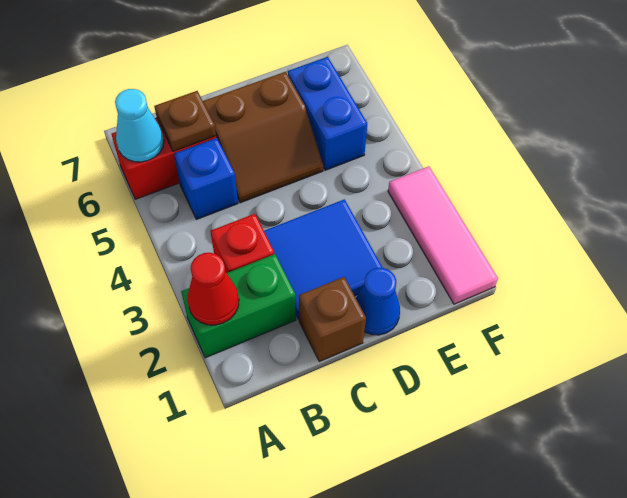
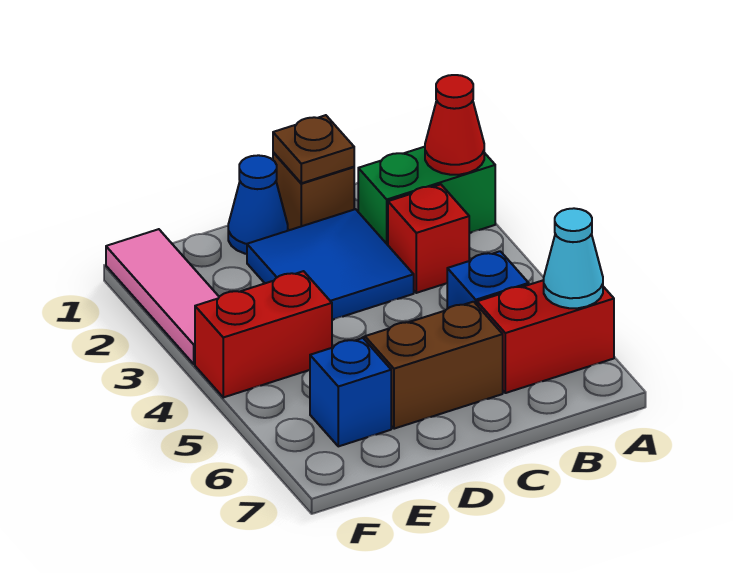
brown plate B6 level 2 -> brown plate C1 level 2
none -> red brick E4:F4 level 1
blue brick E5:E6 level 1 -> blue brick E6 level 1

